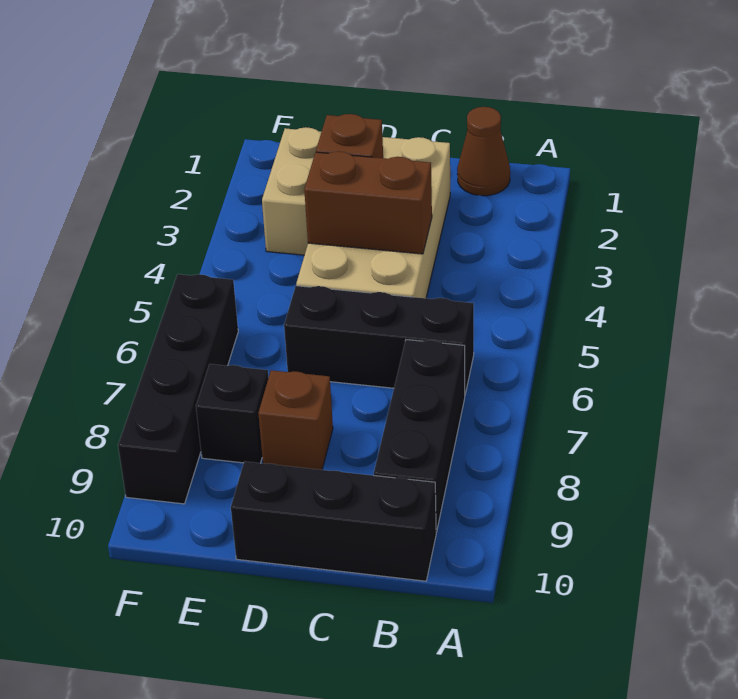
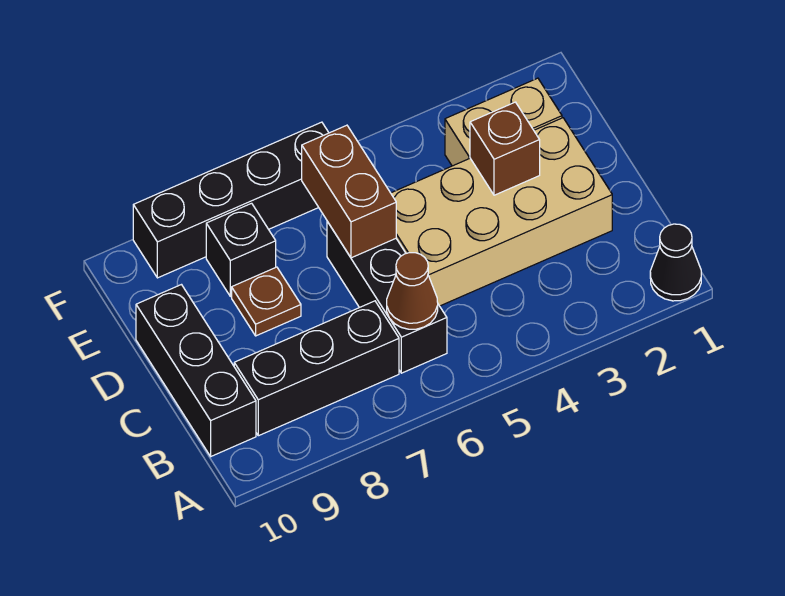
none -> black cone A1 level 1
brown cone B1 level 1 -> brown cone B6 level 2
brown brick C4:D4 level 2 -> brown brick D6:E6 level 2
brown brick D8 level 1 -> brown plate D8 level 1

